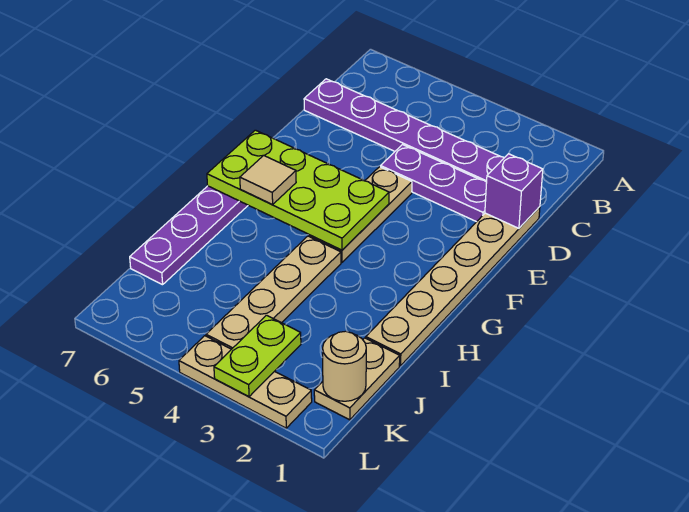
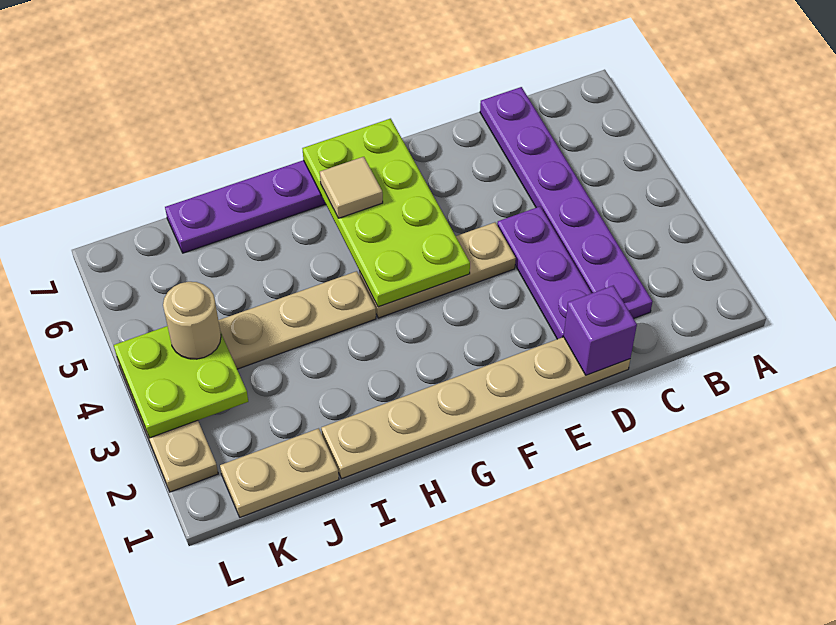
tan round brick K1 level 2 -> tan round brick K4 level 3
lime plate K3:L3 level 2 -> lime plate K3:L4 level 2

